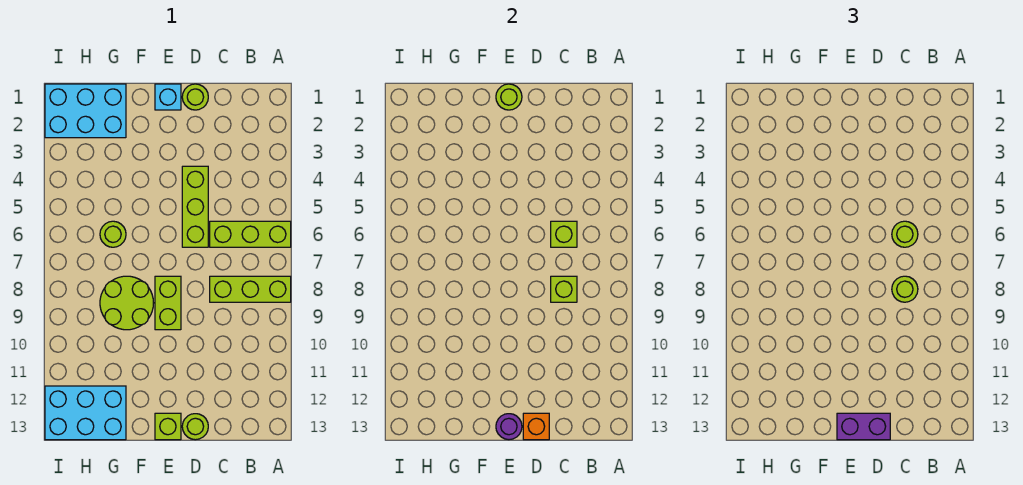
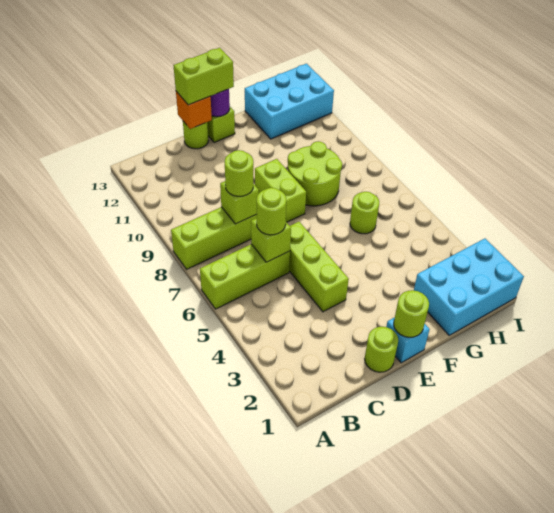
purple brick D13:E13 level 3 -> lime brick D13:E13 level 3

